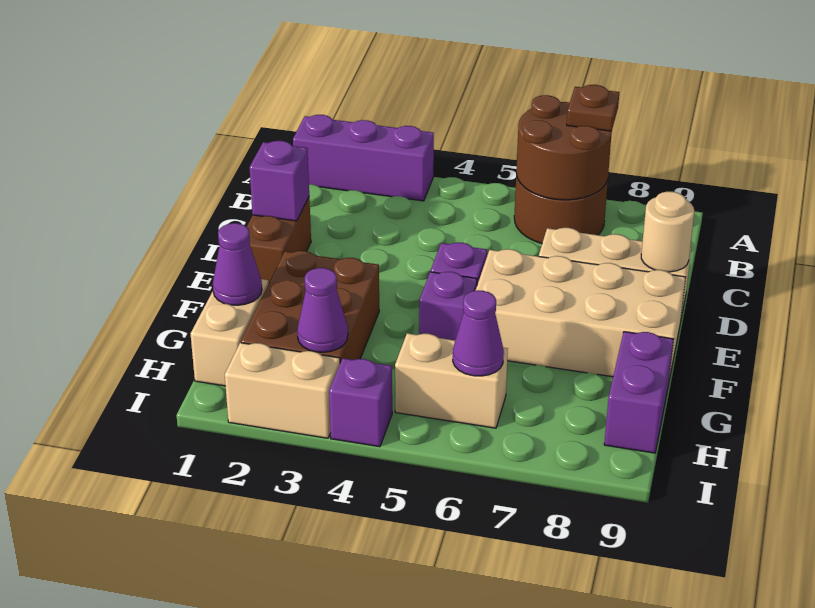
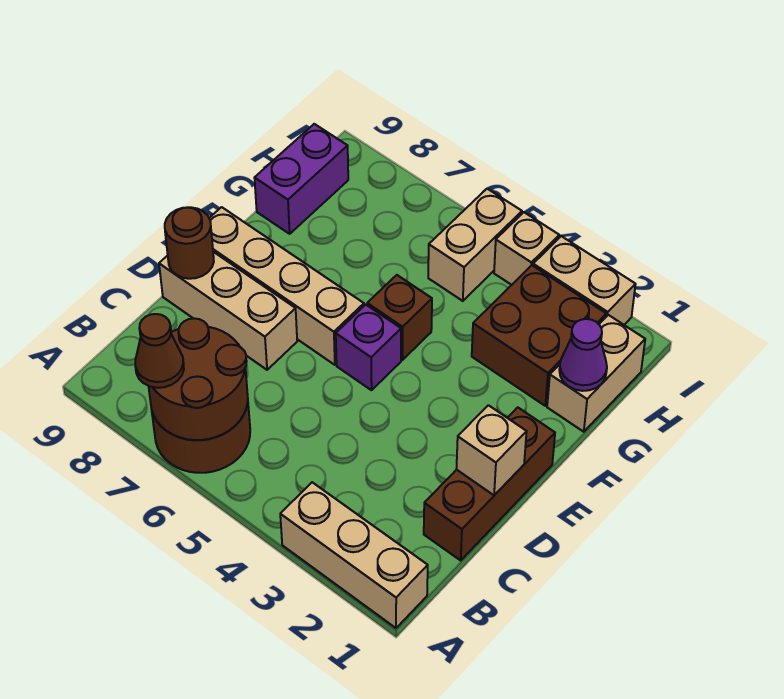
purple brick A1:A3 level 1 -> tan brick A1:A3 level 1
brown plate A7 level 3 -> brown cone A7 level 3
brown brick D1:E1 level 1 -> brown brick C1:E1 level 1
purple brick D1 level 2 -> tan brick D1 level 2
tan round brick D9 level 2 -> brown round brick D9 level 2
tan brick E6:F9 level 1 -> tan brick E6:E9 level 1
brown brick F2:H3 level 1 -> brown brick G2:H3 level 1
purple brick F5 level 1 -> brown brick F5 level 1
purple cone H3 level 2 -> none
tan brick H5:H6 level 1 -> tan brick H5:I5 level 1
purple cone H6 level 2 -> none
purple brick I4 level 1 -> tan brick I4 level 1

